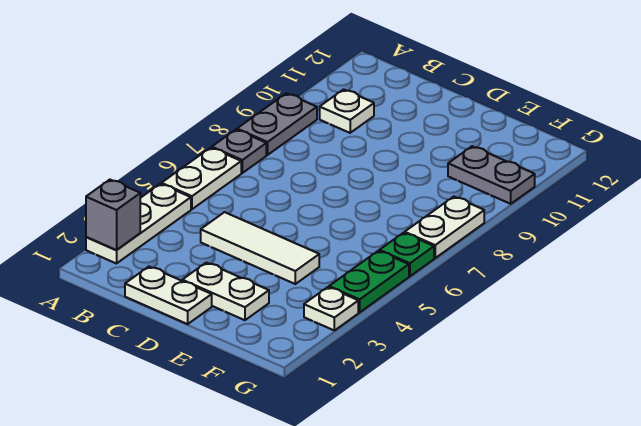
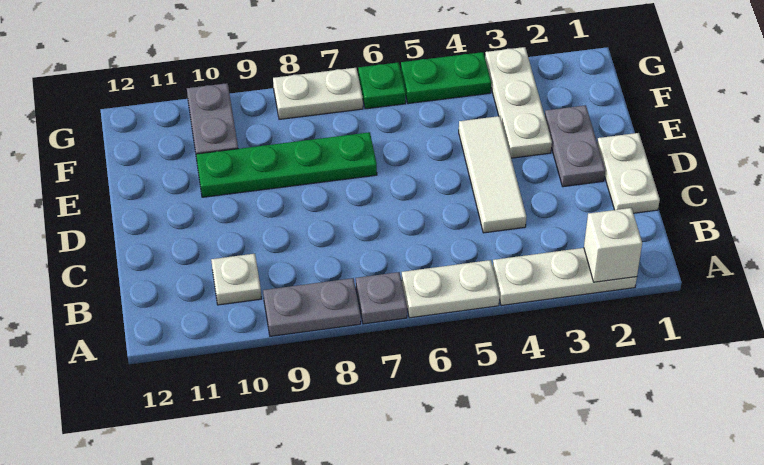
grey brick A2 level 2 -> white brick A2 level 2
white plate D2:E2 level 1 -> grey plate D2:E2 level 1
none -> green plate E7:E10 level 1
white plate G3 level 1 -> white plate E3:G3 level 1

